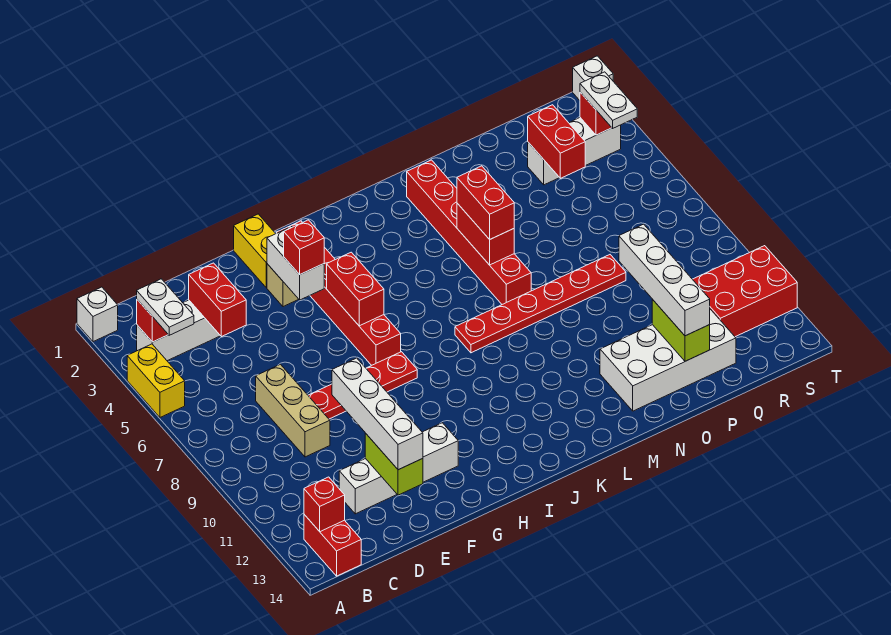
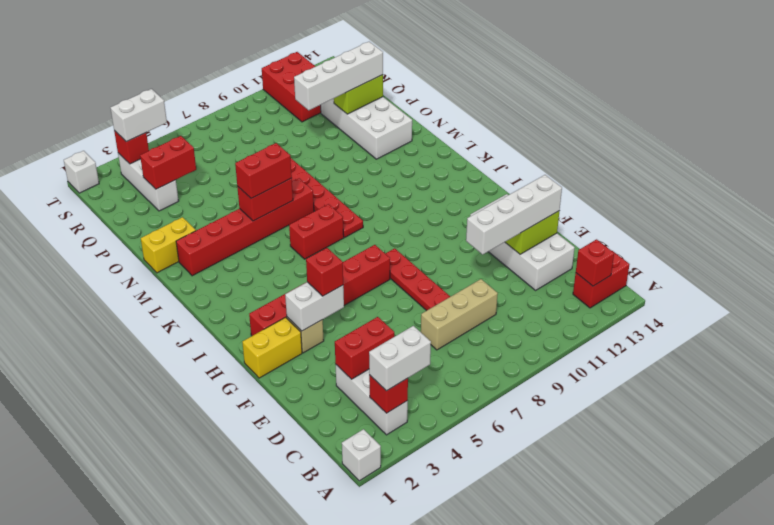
yellow brick A4:A5 level 1 -> yellow brick N1:N2 level 1
white plate B3:B4 level 3 -> white brick B3:B4 level 3
white brick D12:G12 level 1 -> white brick D12:G13 level 1
red brick H5:H6 level 2 -> red brick K6:K7 level 1
white plate S3:S4 level 3 -> white brick S3:S4 level 3

